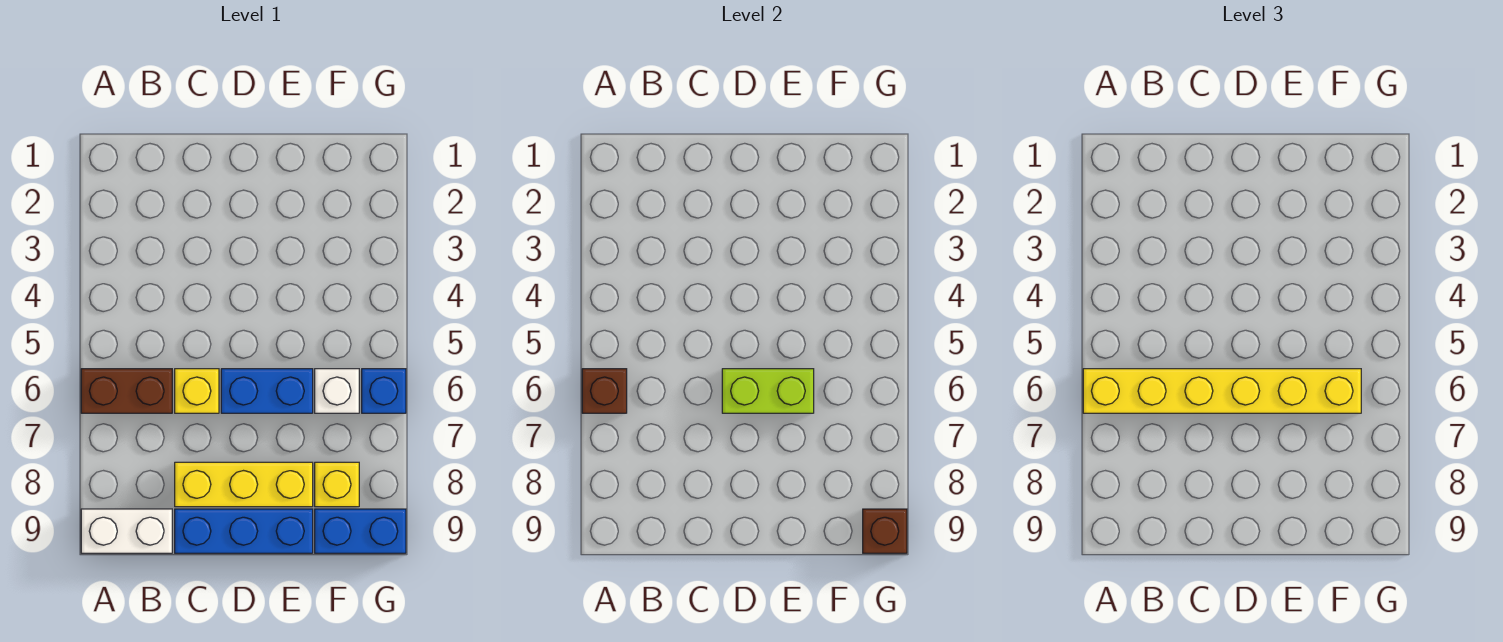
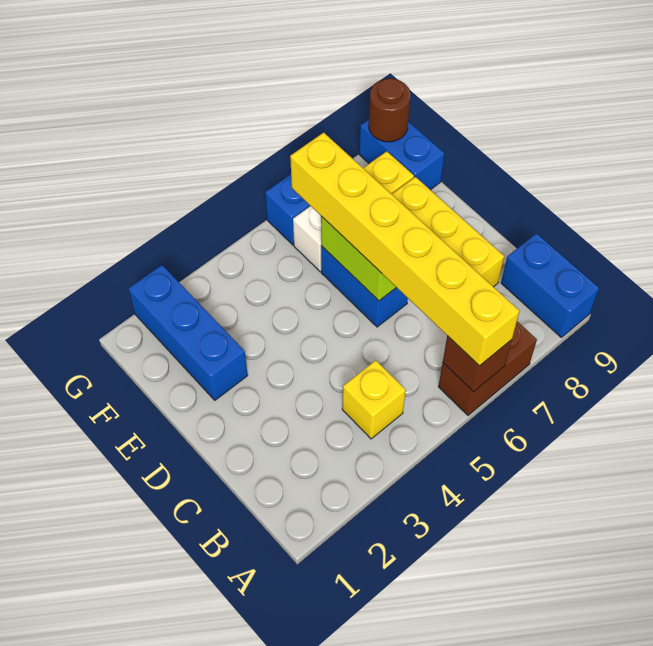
brown brick A6:B6 level 1 -> brown brick A6:A7 level 1
white brick A9:B9 level 1 -> blue brick A9:B9 level 1
yellow brick C6 level 1 -> yellow brick B4 level 1
blue brick C9:E9 level 1 -> blue brick E2:G2 level 1
brown brick G9 level 2 -> brown round brick G9 level 2

